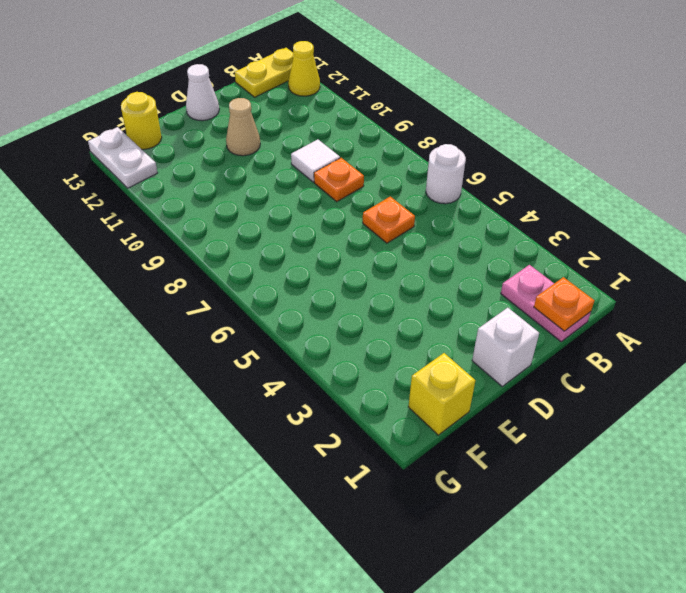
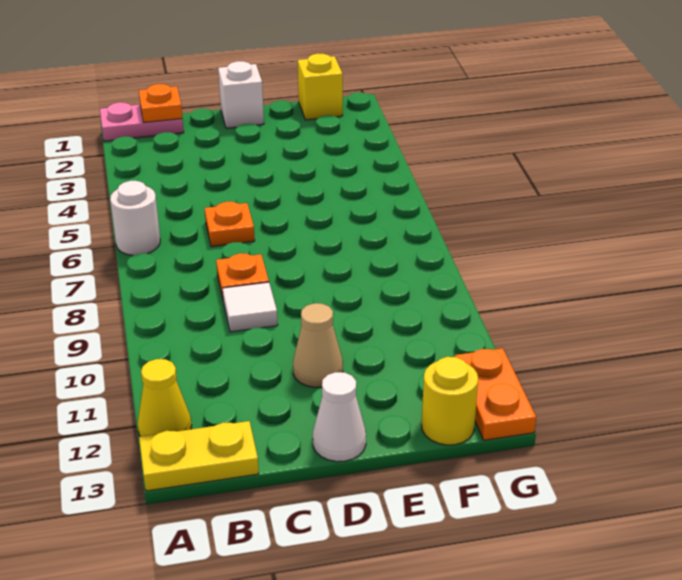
pink plate B1:B2 level 1 -> pink plate A1:B1 level 1
white plate G12:G13 level 1 -> orange plate G12:G13 level 1

